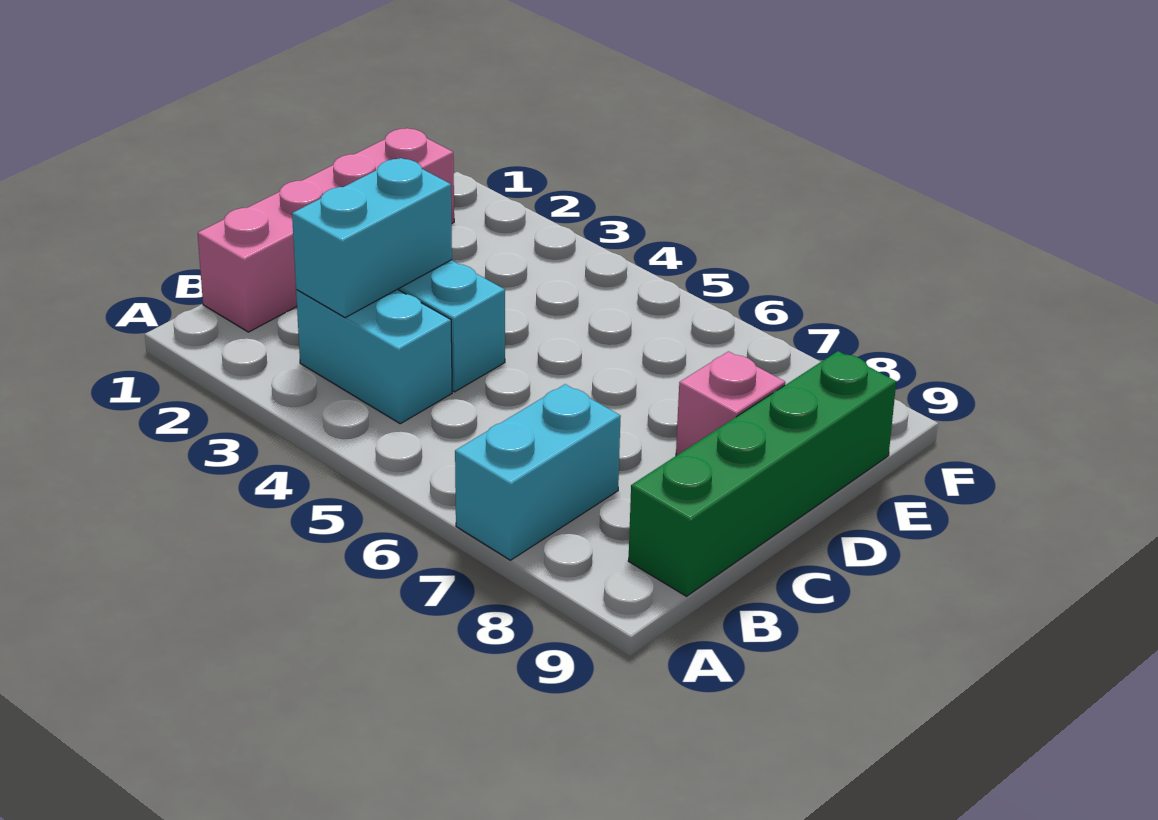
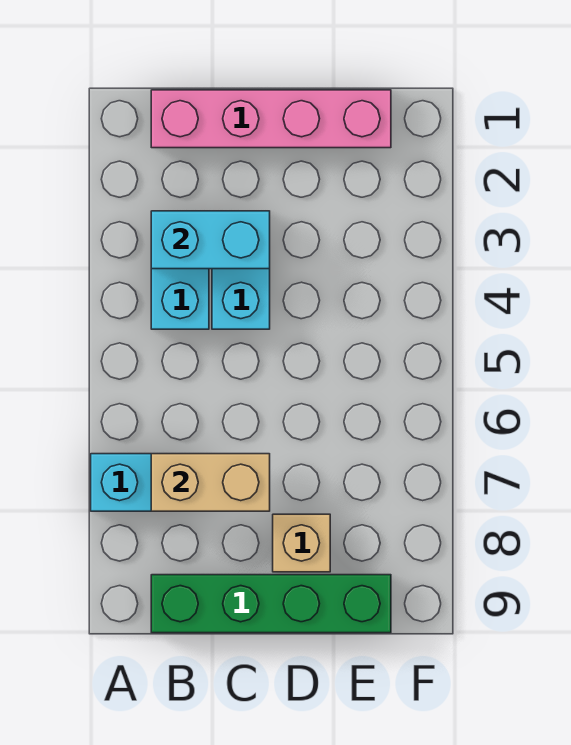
none -> tan brick B7:C7 level 2
pink brick D8 level 1 -> tan brick D8 level 1

